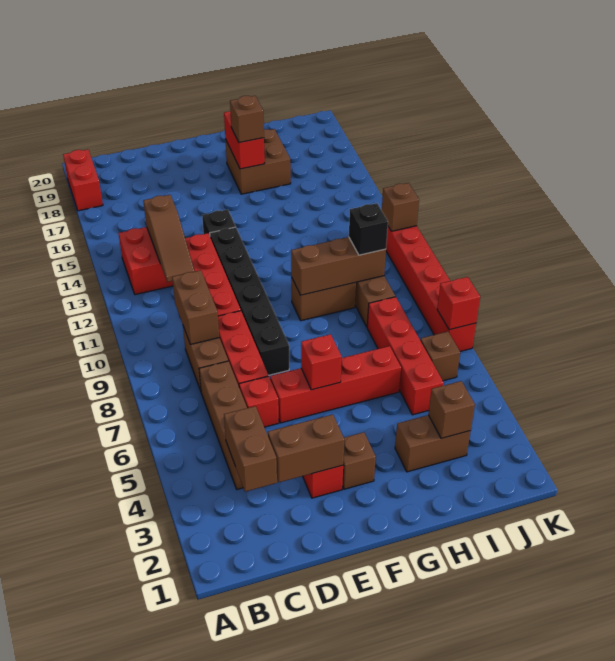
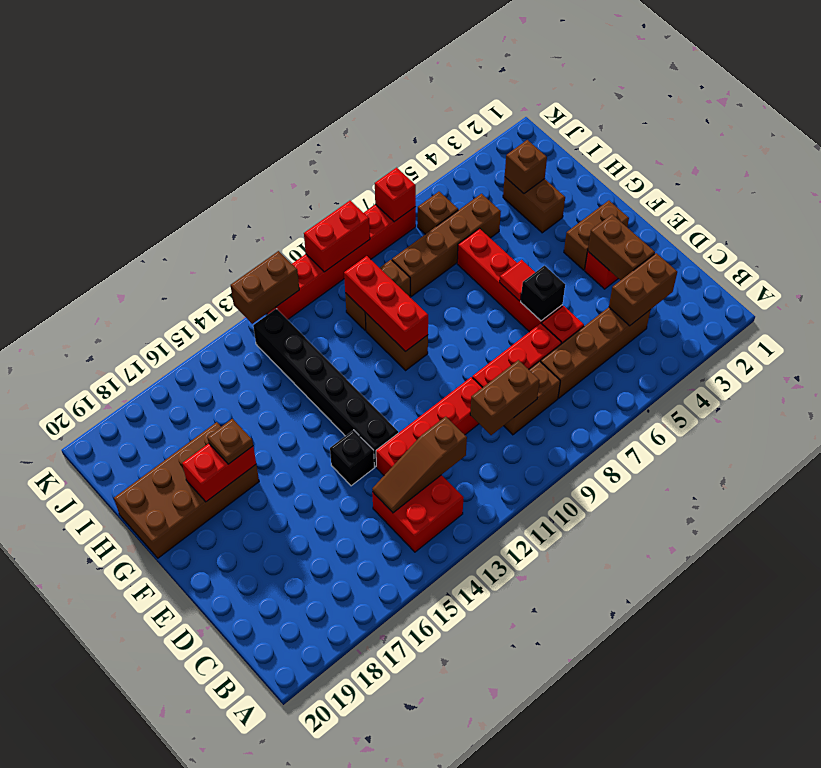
red brick A18:A19 level 1 -> red brick K9:K10 level 2
brown slope C12:C14 level 2 top 14 -> brown slope C12:C14 level 2 top 12
black brick E8:E13 level 1 -> black brick E13:J13 level 1
brown brick F3 level 1 -> brown brick F2:F3 level 1
red brick F6 level 2 -> red tile F6 level 2
brown brick G10:I10 level 2 -> red brick G10:I10 level 2
brown brick G17:H18 level 1 -> brown brick G17:H20 level 1
brown brick G17 level 3 -> brown plate G17 level 3
red brick I5:I8 level 1 -> brown brick I5:I8 level 1
black brick I10 level 3 -> black brick E6 level 2
brown brick K12 level 2 -> brown brick K12:K13 level 2

